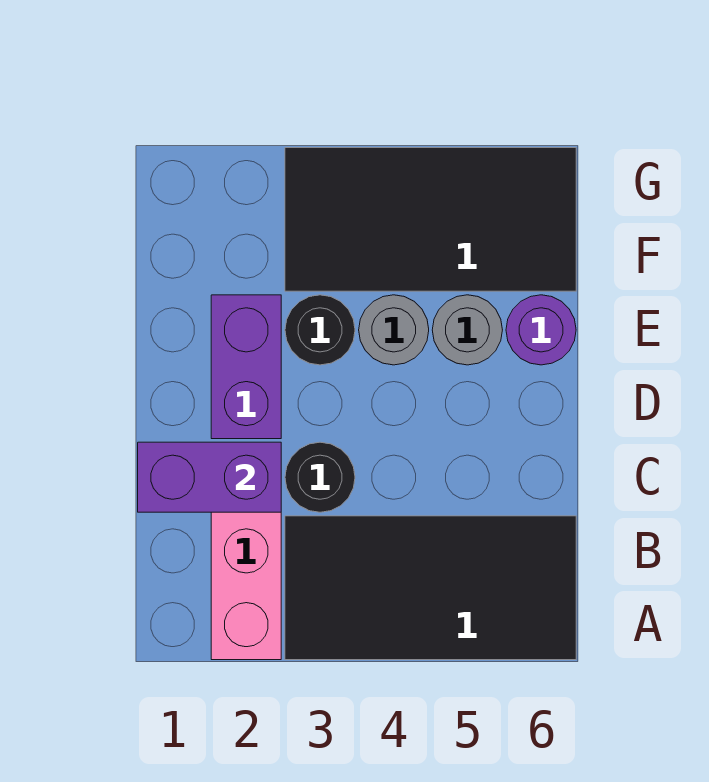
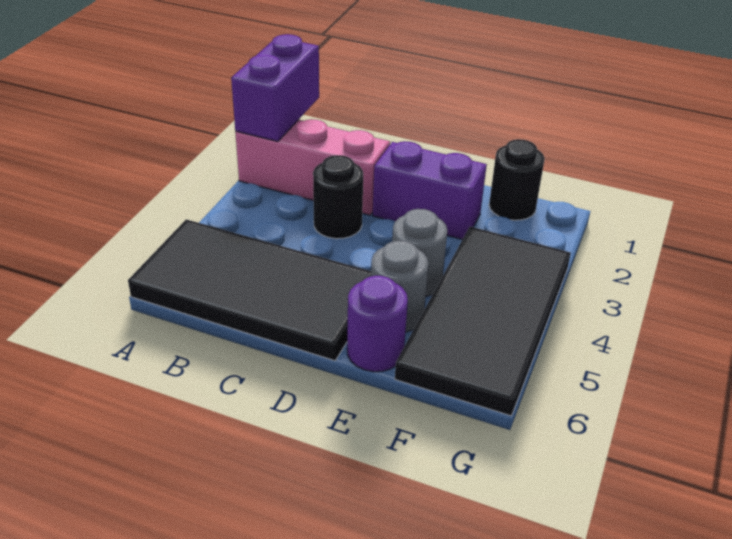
black tile A3:B6 level 1 -> black tile A5:D6 level 1
purple brick C1:C2 level 2 -> purple brick A1:A2 level 2
black round brick E3 level 1 -> black round brick F1 level 1

